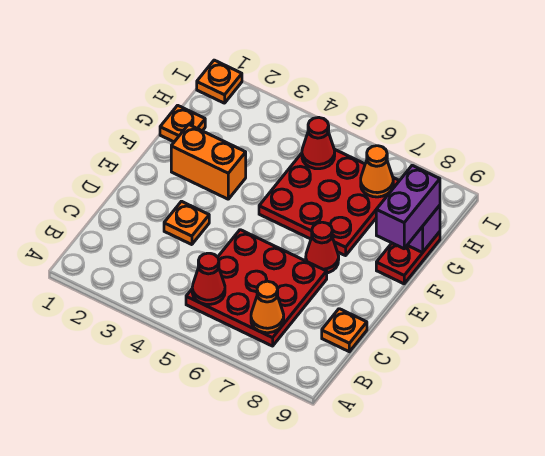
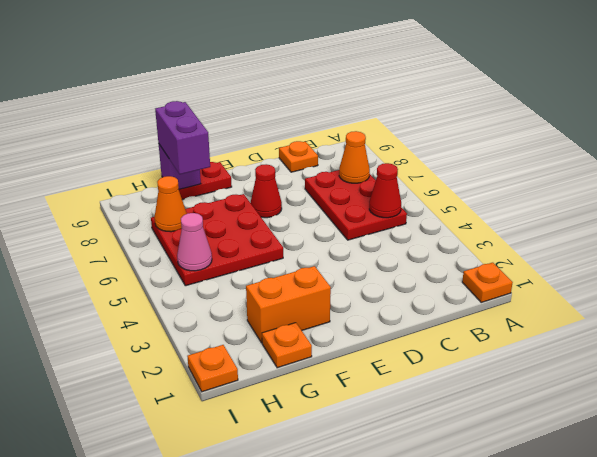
red plate B5:D7 level 1 -> red plate B5:C7 level 1
orange plate D3 level 1 -> orange plate A1 level 1
orange brick F2:F3 level 1 -> orange brick F2:G2 level 1
purple brick F9:G9 level 3 -> purple brick G8:G9 level 3
red cone H5 level 2 -> pink cone H5 level 2

